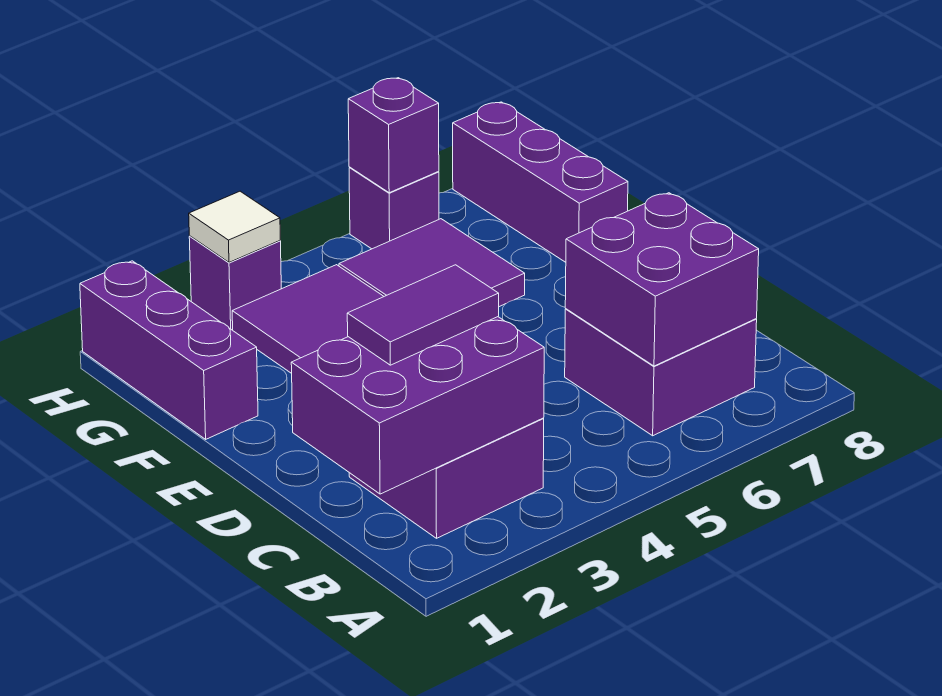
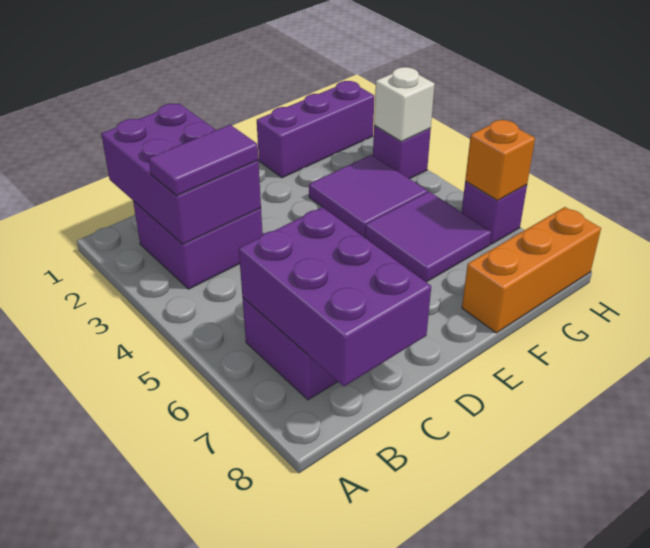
purple brick B6:C7 level 2 -> purple brick B6:C8 level 2
purple tile C2:C3 level 3 -> purple tile B3:C3 level 3
purple brick F8:H8 level 1 -> orange brick F8:H8 level 1
white tile H3 level 2 -> white brick H3 level 2
purple brick H6 level 2 -> orange brick H6 level 2

